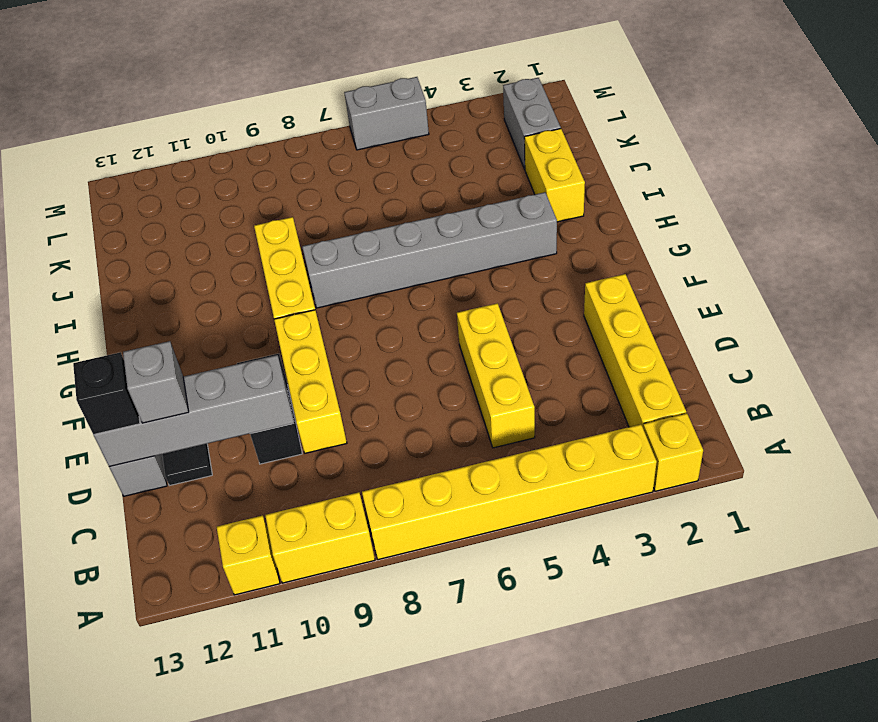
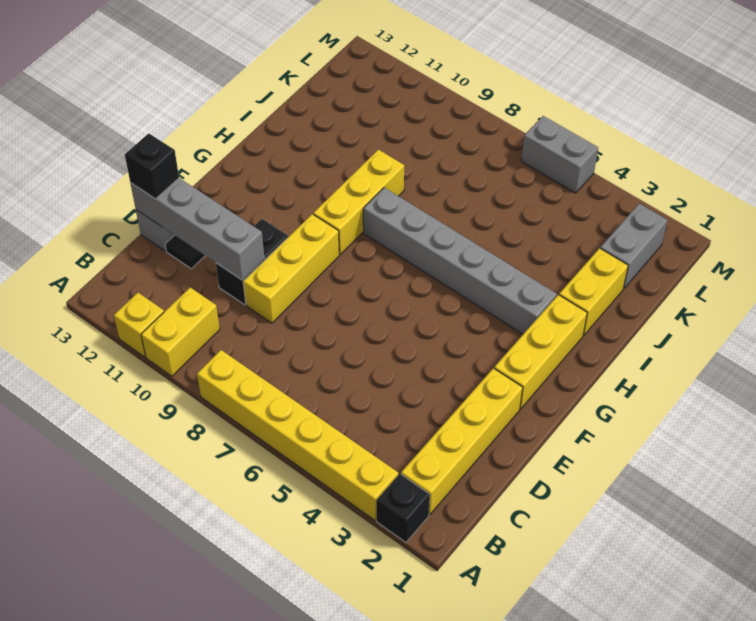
yellow brick A2 level 1 -> black brick A2 level 1
yellow brick A9:A10 level 1 -> yellow brick A10:B10 level 1
yellow brick C5:E5 level 1 -> yellow brick F2:H2 level 1
grey brick D12 level 3 -> none

